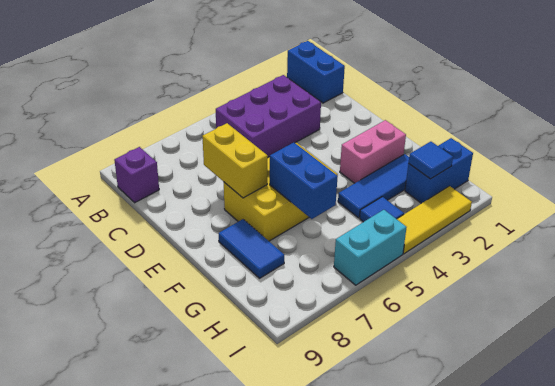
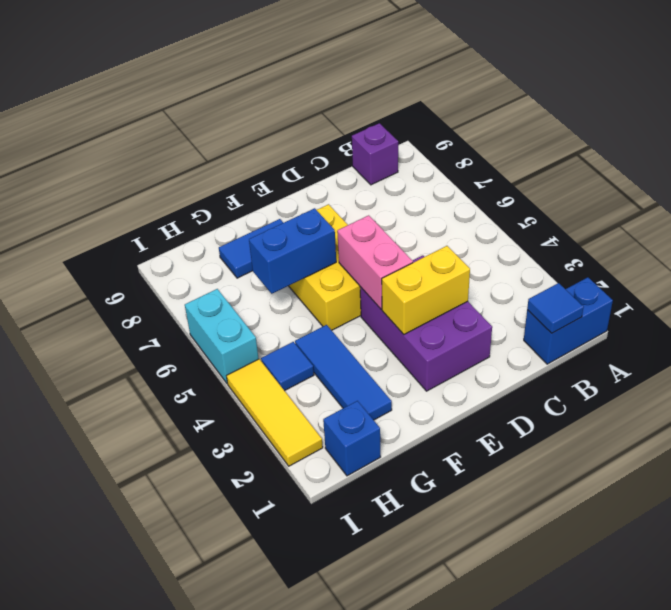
purple brick B3:C5 level 1 -> purple brick D2:E4 level 1
yellow brick D7:E7 level 2 -> yellow brick D3:E3 level 2
pink brick F2:F3 level 1 -> pink brick E4:E5 level 2
blue brick H1:H2 level 1 -> blue brick H1 level 1
blue tile H2 level 2 -> blue tile B1 level 2

